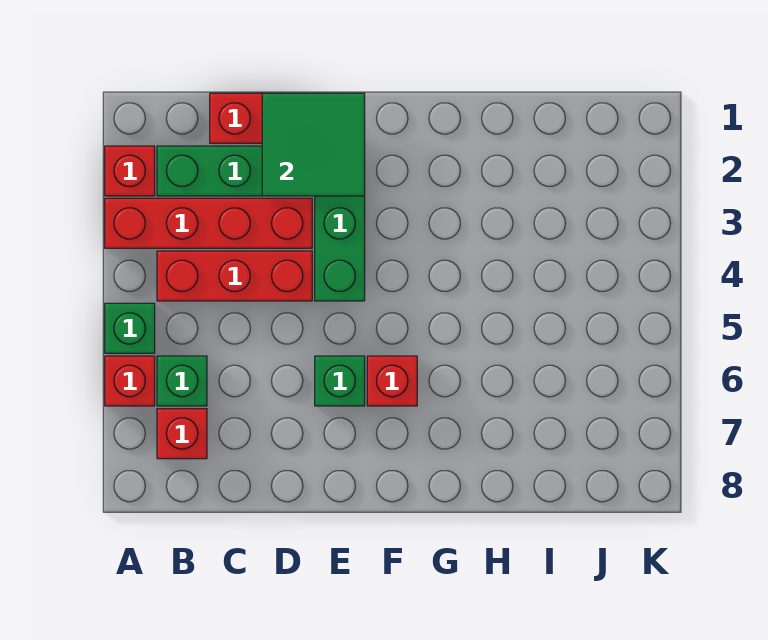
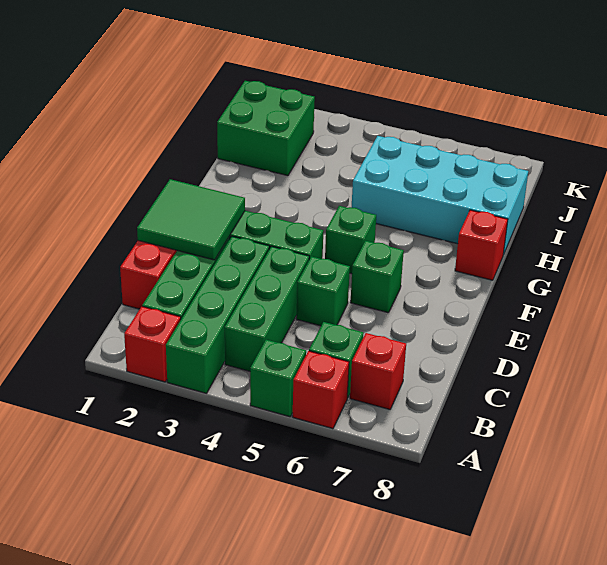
red brick A3:D3 level 1 -> green brick A3:D3 level 1
red brick B4:D4 level 1 -> green brick B4:D4 level 1
none -> green brick D5 level 1
none -> green brick F5 level 1
red brick F6 level 1 -> red brick G8 level 1
none -> cyan brick H5:I8 level 1
none -> green brick I1:J2 level 1

